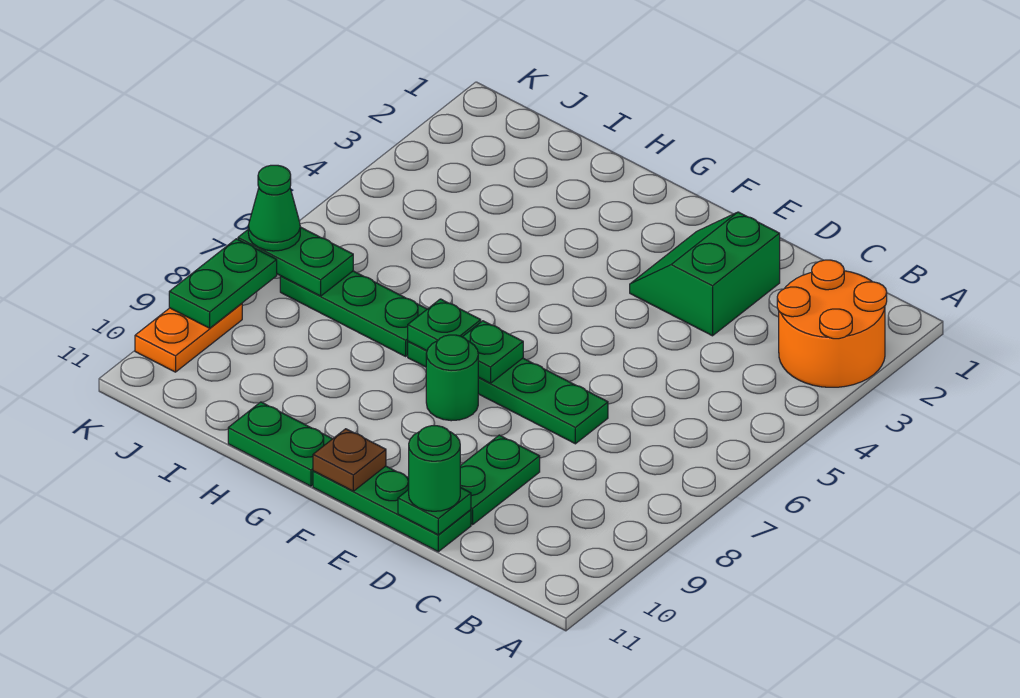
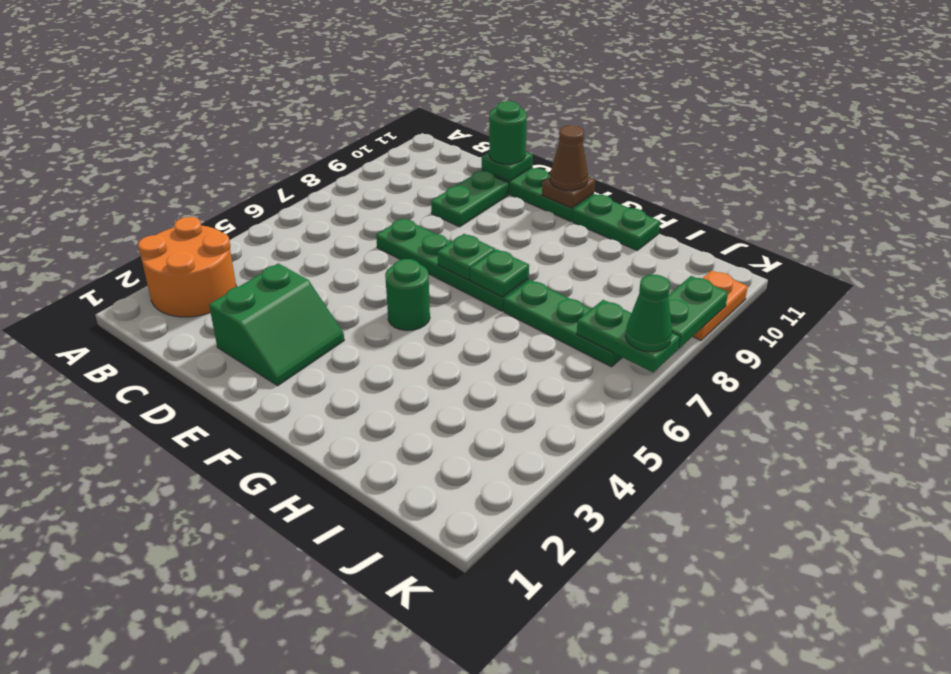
green round brick F8 level 1 -> green round brick F5 level 1
none -> brown cone F11 level 3

